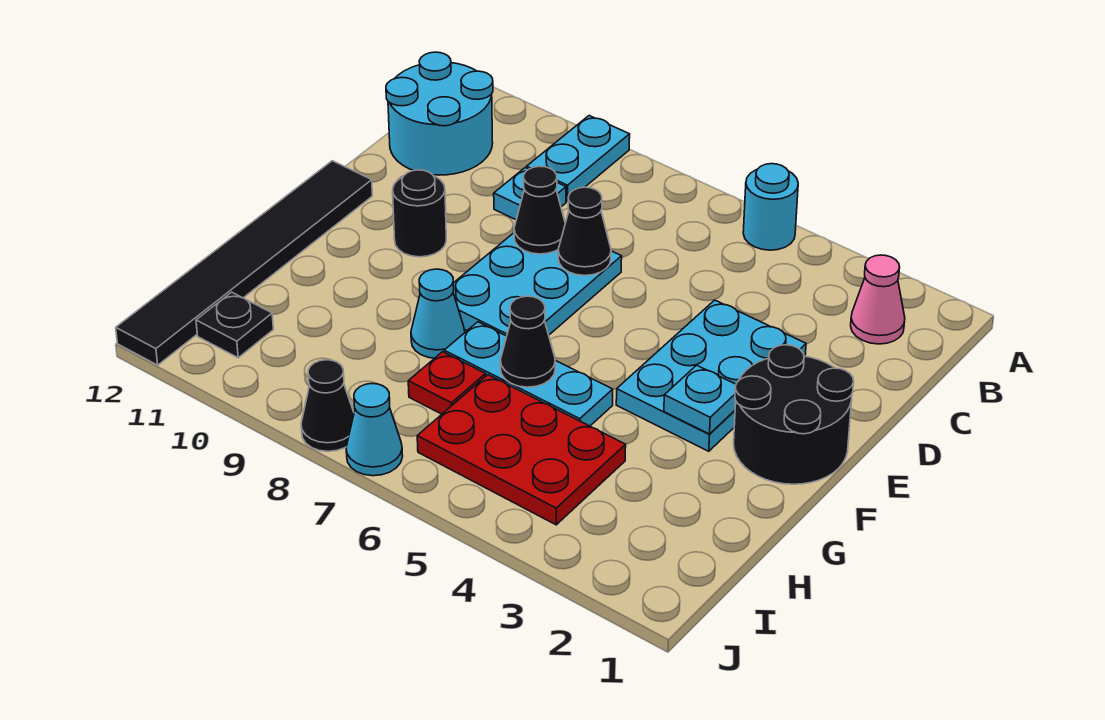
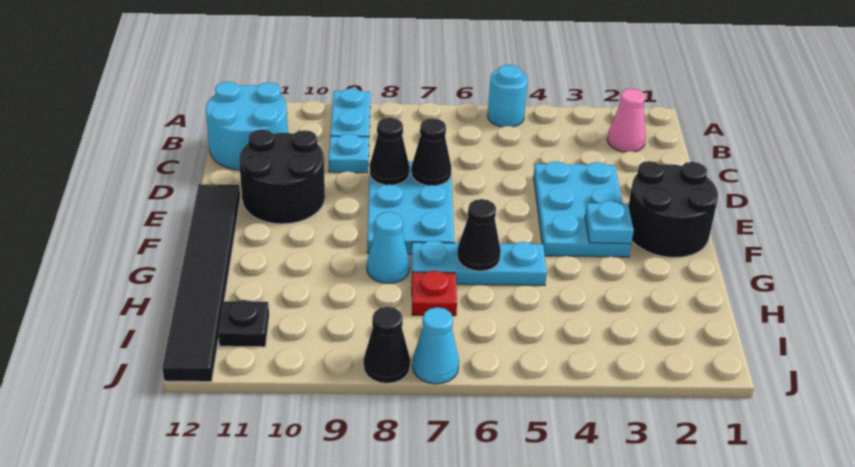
black round brick E10 level 1 -> black round brick D10:E11 level 1
red plate H4:I6 level 1 -> none

